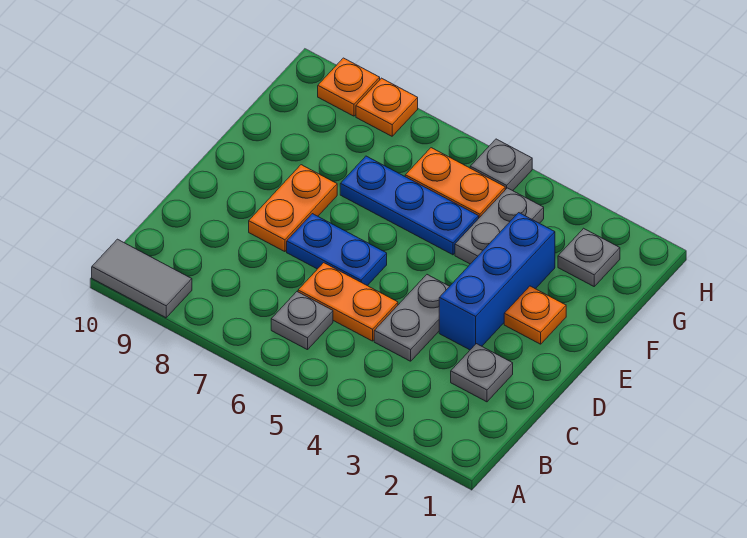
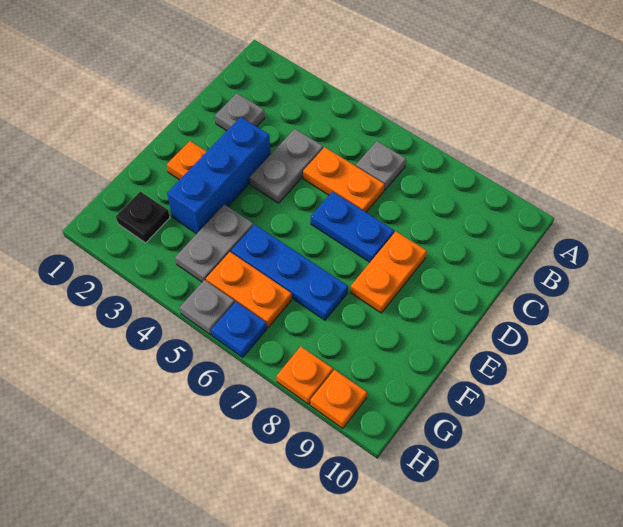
grey tile A9:A10 level 1 -> none
grey plate G2 level 1 -> black plate G2 level 1
none -> blue plate H6 level 1

